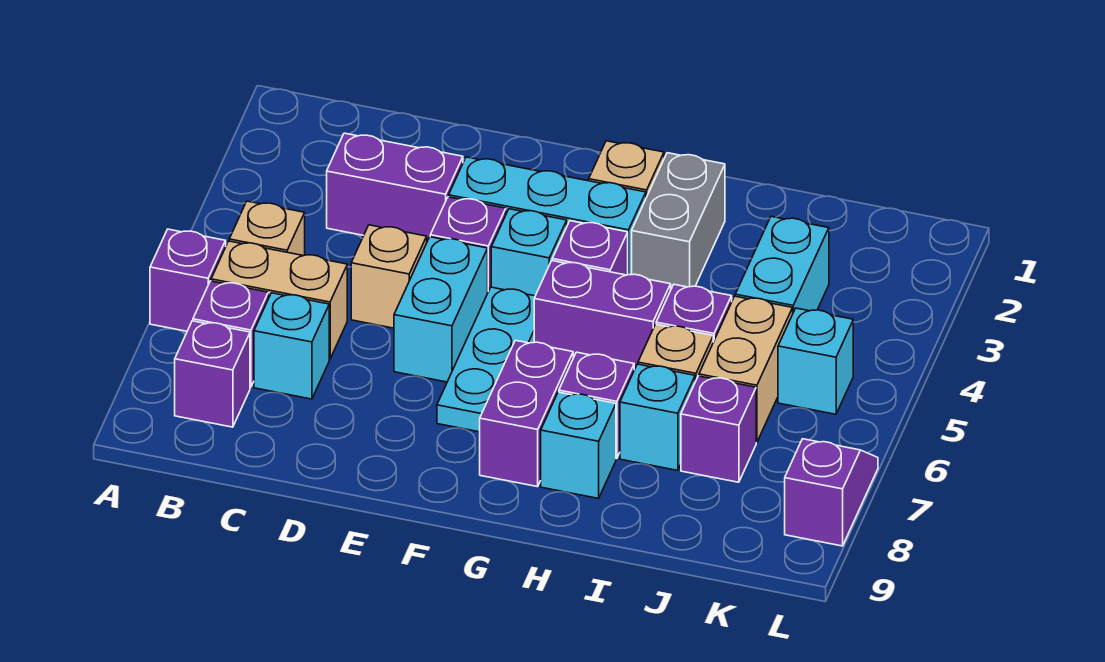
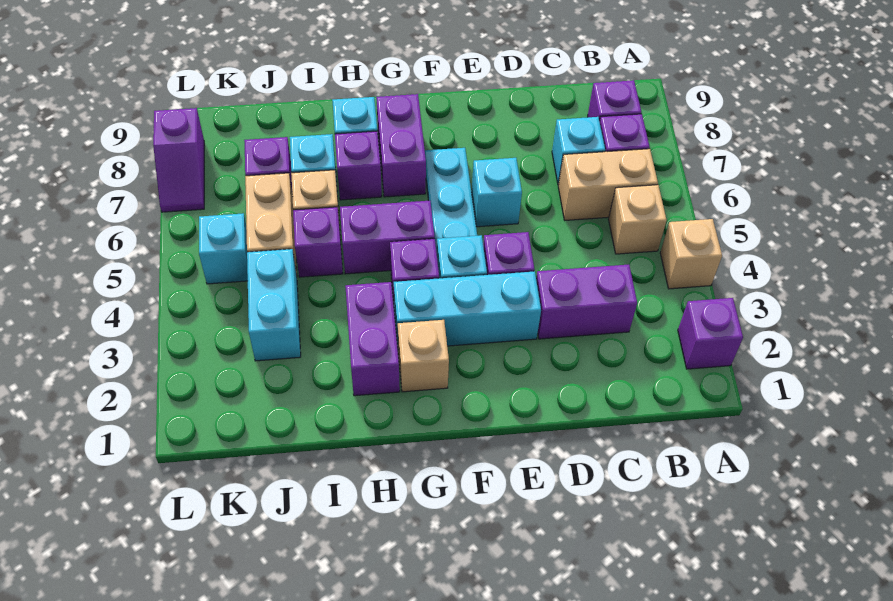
purple brick A6 level 1 -> purple brick A2 level 1
tan brick D5 level 1 -> tan brick A4 level 1
cyan brick E5:E6 level 1 -> cyan brick E6 level 1
grey brick H2:H3 level 1 -> purple brick H2:H3 level 1

